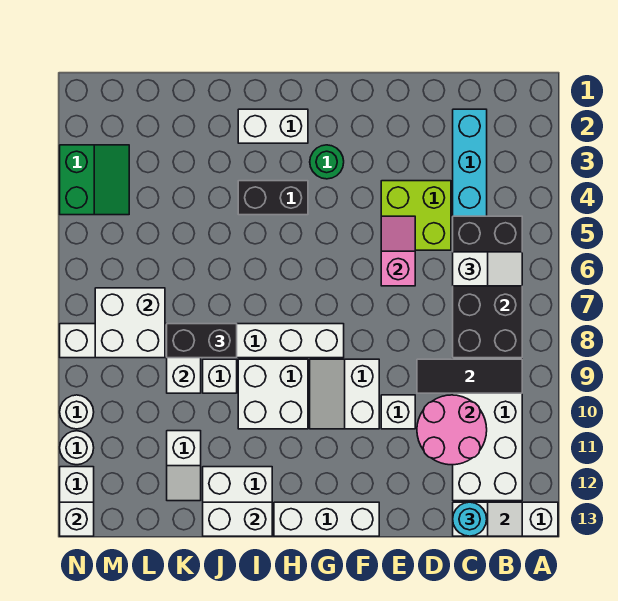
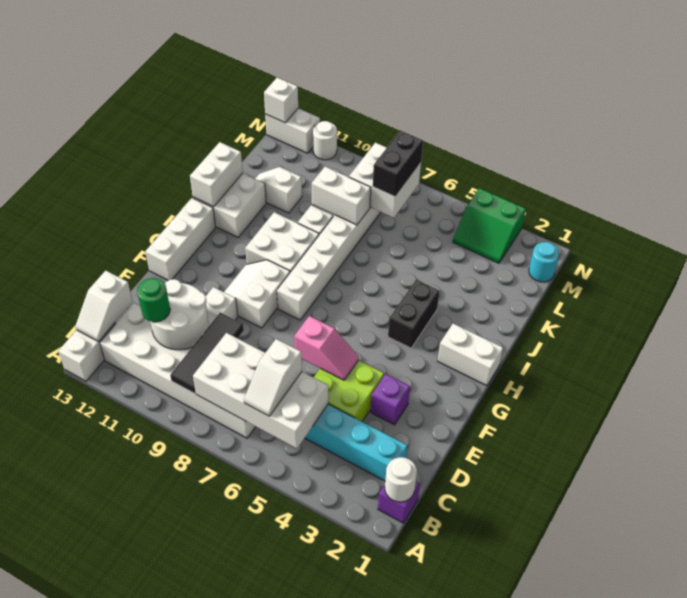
none -> purple brick B1 level 1
black brick B5:C8 level 2 -> white brick B5:C8 level 2
pink round brick C10:D11 level 2 -> white round brick C10:D11 level 2
cyan round brick C13 level 3 -> cyan round brick M1 level 1
none -> purple brick E3 level 1
white slope F9:G10 level 1 top F -> white slope F9:G10 level 1 top 9
green round brick G3 level 1 -> green round brick C11 level 3
white brick H2:I2 level 1 -> white brick H1:H2 level 1
black brick J8:K8 level 3 -> black brick L7:M7 level 3
white round brick N10 level 1 -> white round brick B1 level 2

